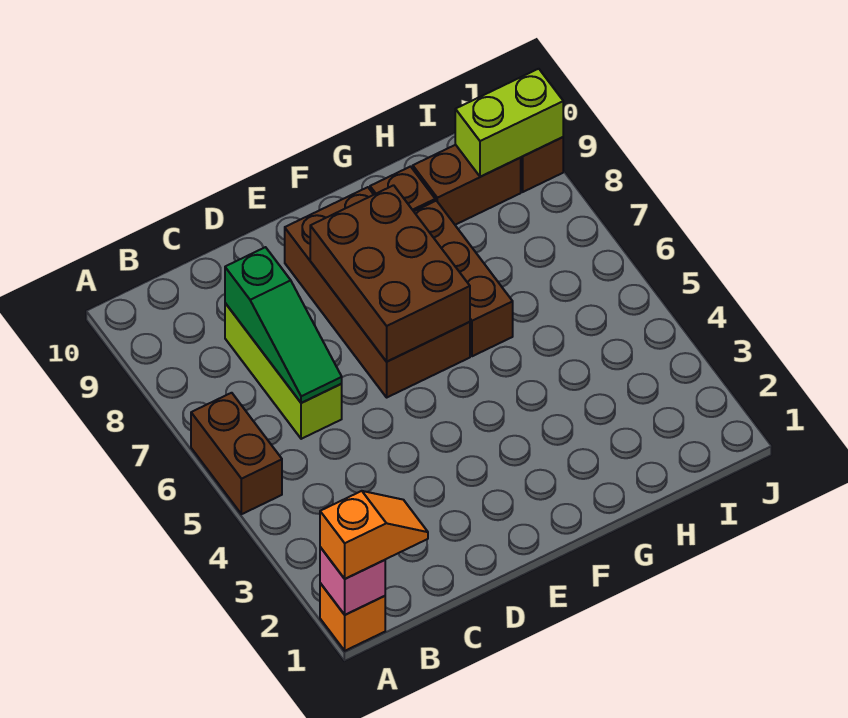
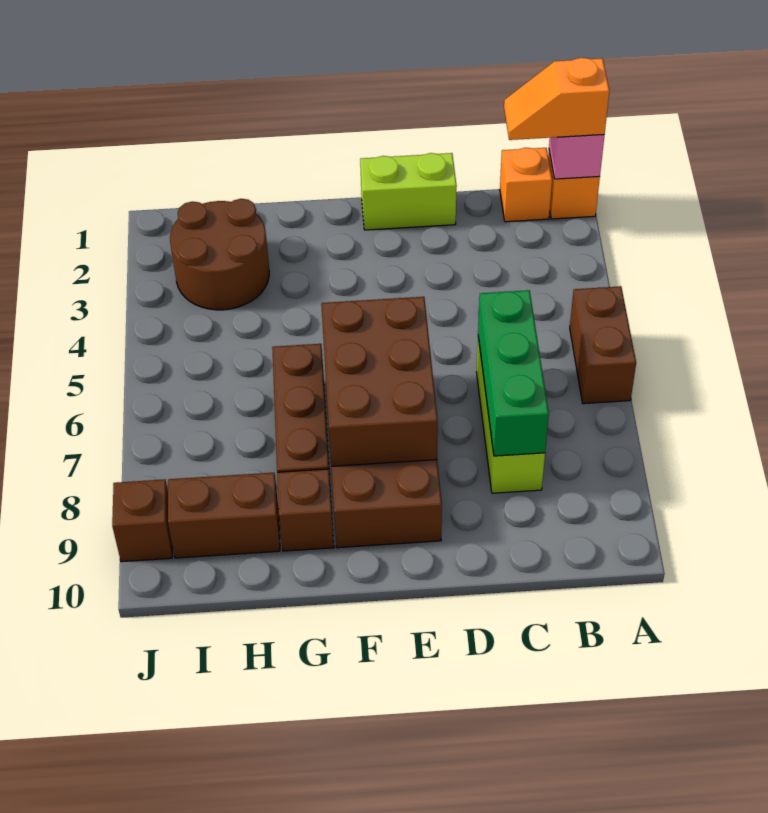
none -> orange brick B1 level 1
green slope C6:C8 level 2 top 8 -> green brick C6:C8 level 2
none -> brown round brick H2:I3 level 1
lime brick I9:J9 level 2 -> lime brick D1:E1 level 1

